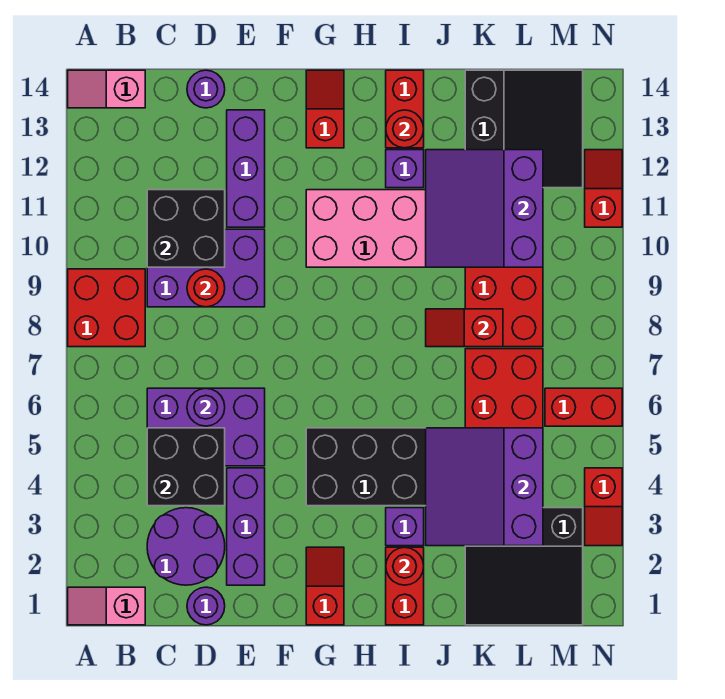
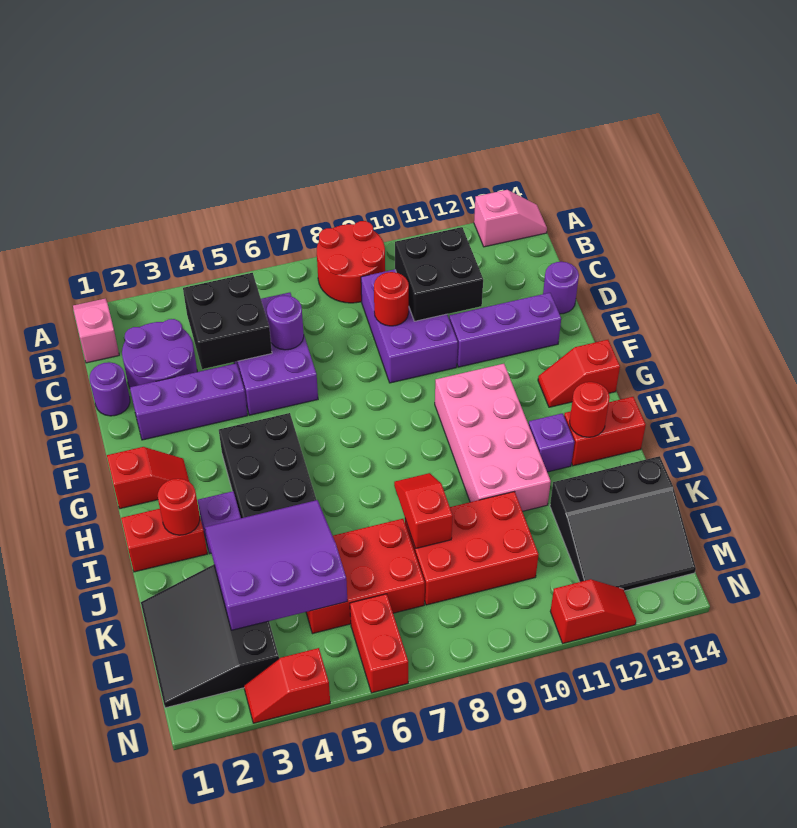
red brick A8:B9 level 1 -> red round brick A8:B9 level 1
pink slope A14:B14 level 1 top B -> pink slope A13:A14 level 1 top 13
red slope G13:G14 level 1 top 13 -> red slope G13:G14 level 1 top 14
purple slope J10:L12 level 2 top L -> none

